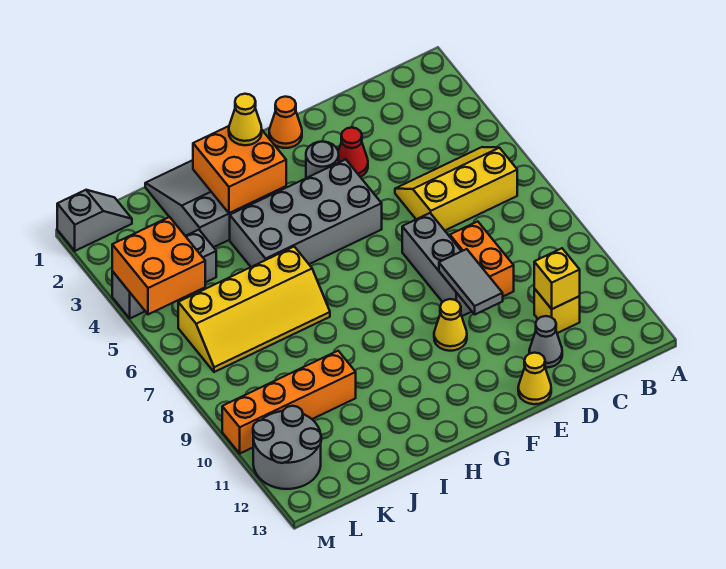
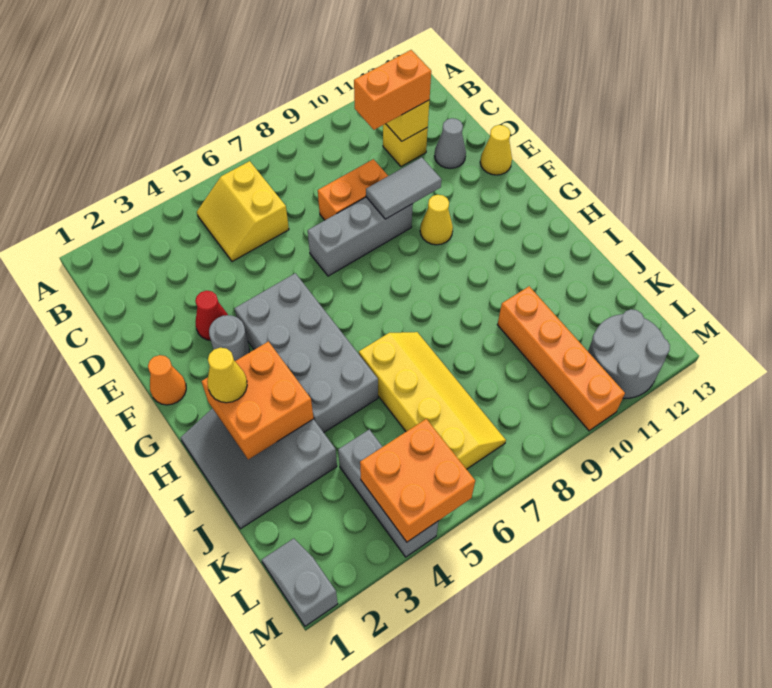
yellow slope B5:D6 level 1 top 6 -> yellow slope B5:C6 level 1 top 6
none -> orange brick C10:C11 level 3

